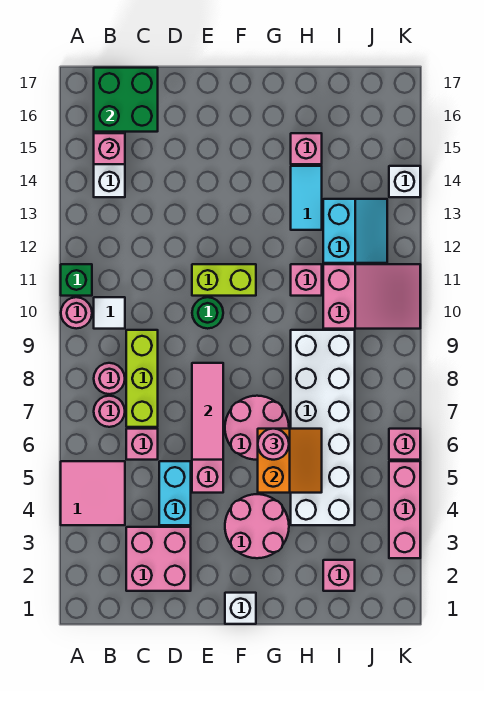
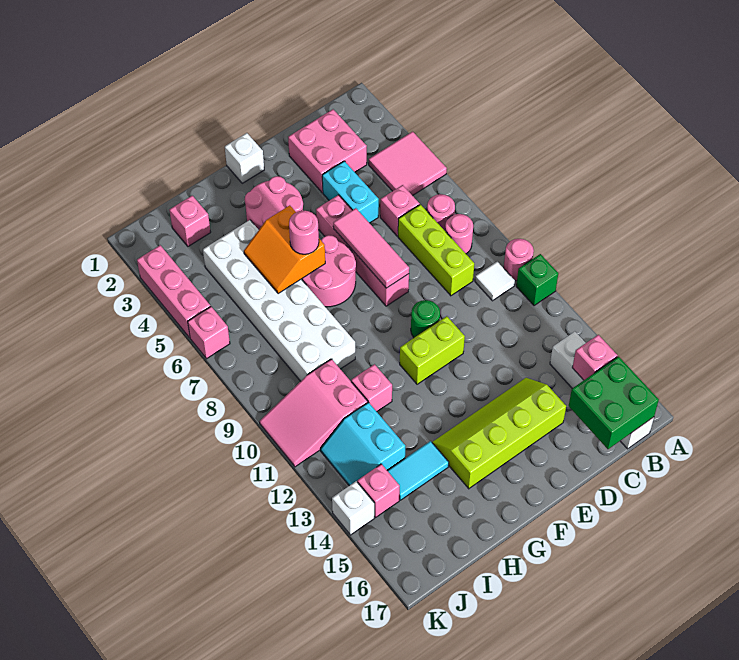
none -> lime slope D14:G15 level 1 top 15
cyan tile H13:H14 level 1 -> cyan tile H14:I14 level 1
pink brick H15 level 1 -> pink brick J14 level 1

